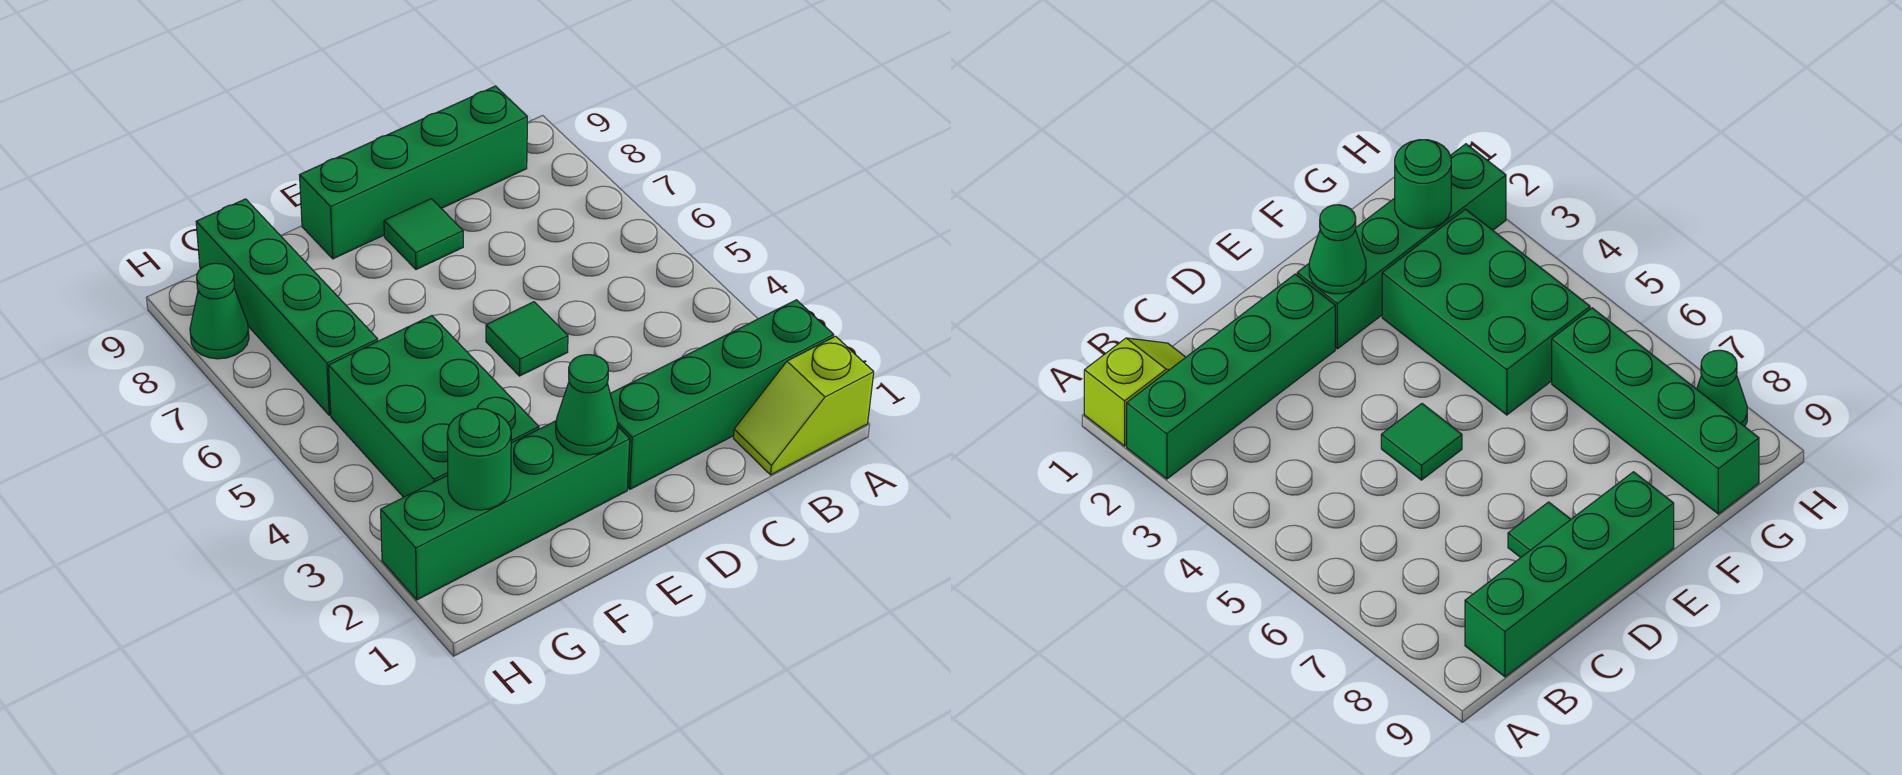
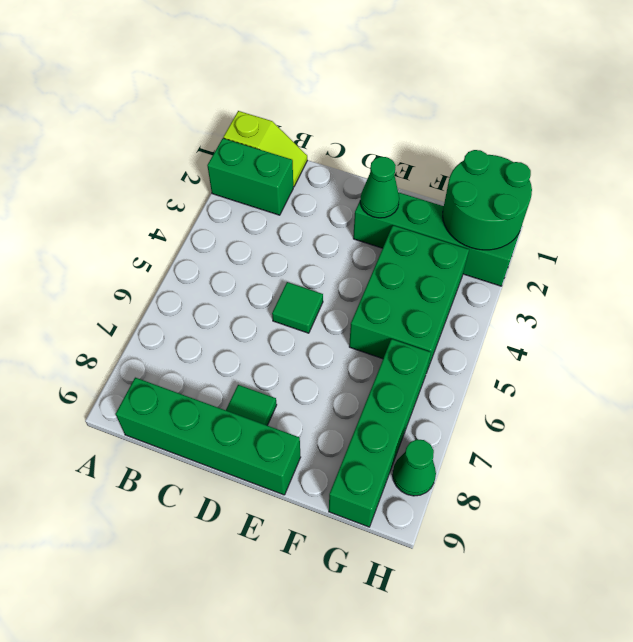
green brick A2:D2 level 1 -> green brick A2:B2 level 1
green round brick G2 level 2 -> green round brick G1:H2 level 2

